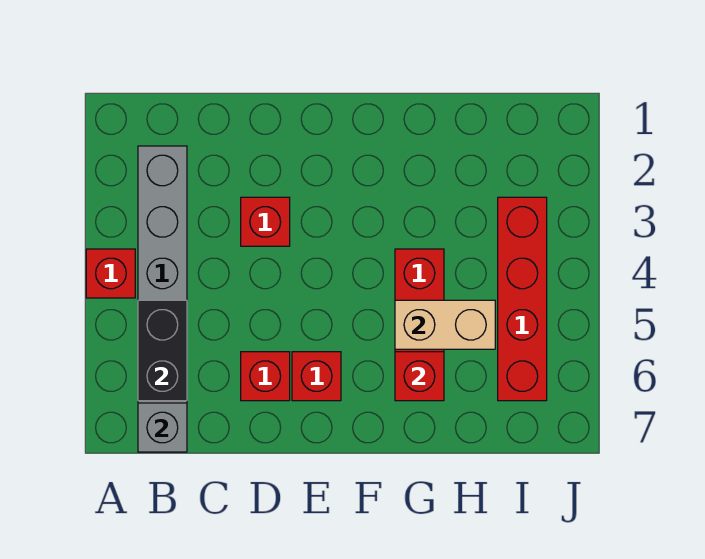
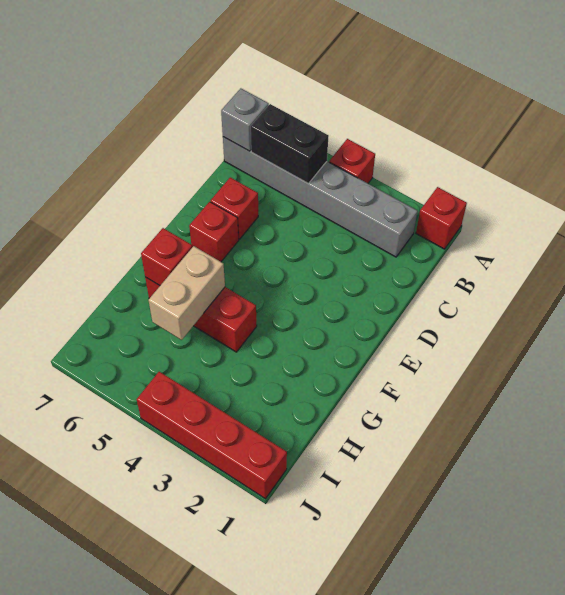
red brick D3 level 1 -> red brick A1 level 1
red brick I3:I6 level 1 -> red brick J1:J4 level 1

